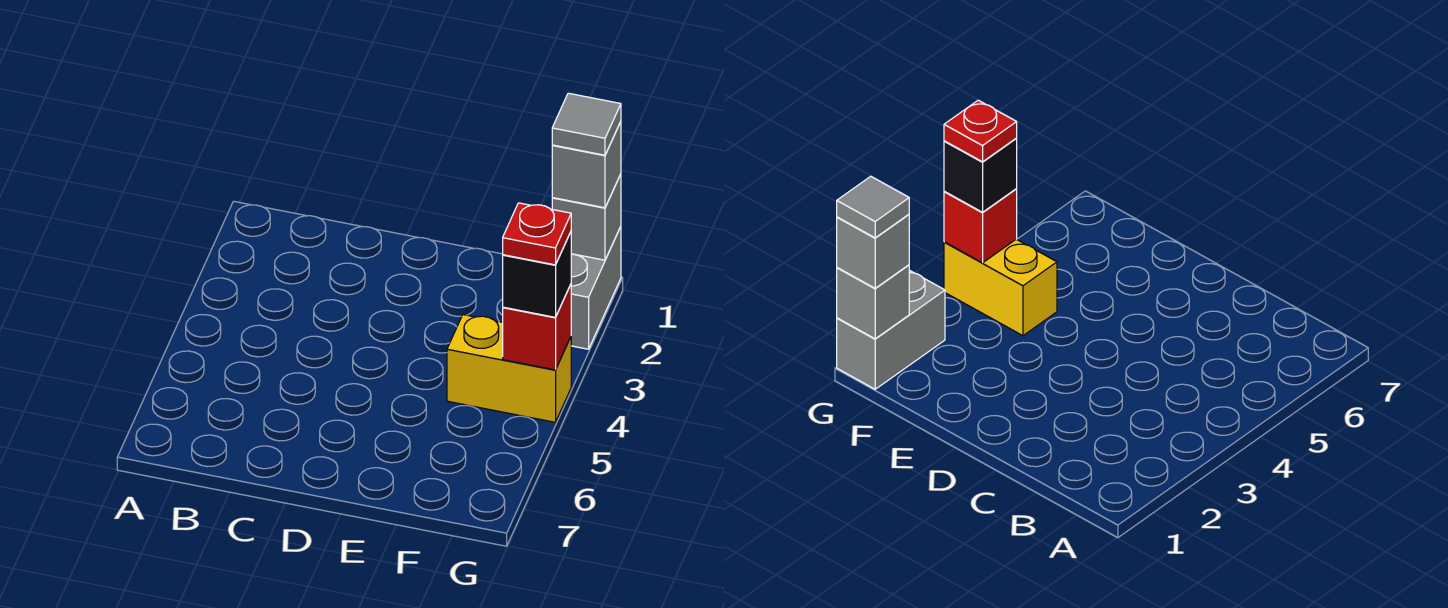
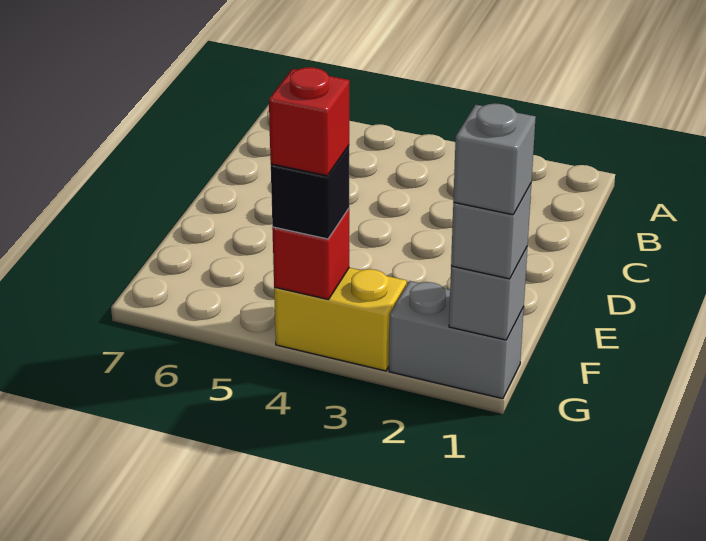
yellow brick F4:G4 level 1 -> yellow brick G3:G4 level 1
grey tile G1 level 4 -> grey brick G1 level 4
red plate G4 level 4 -> red brick G4 level 4

